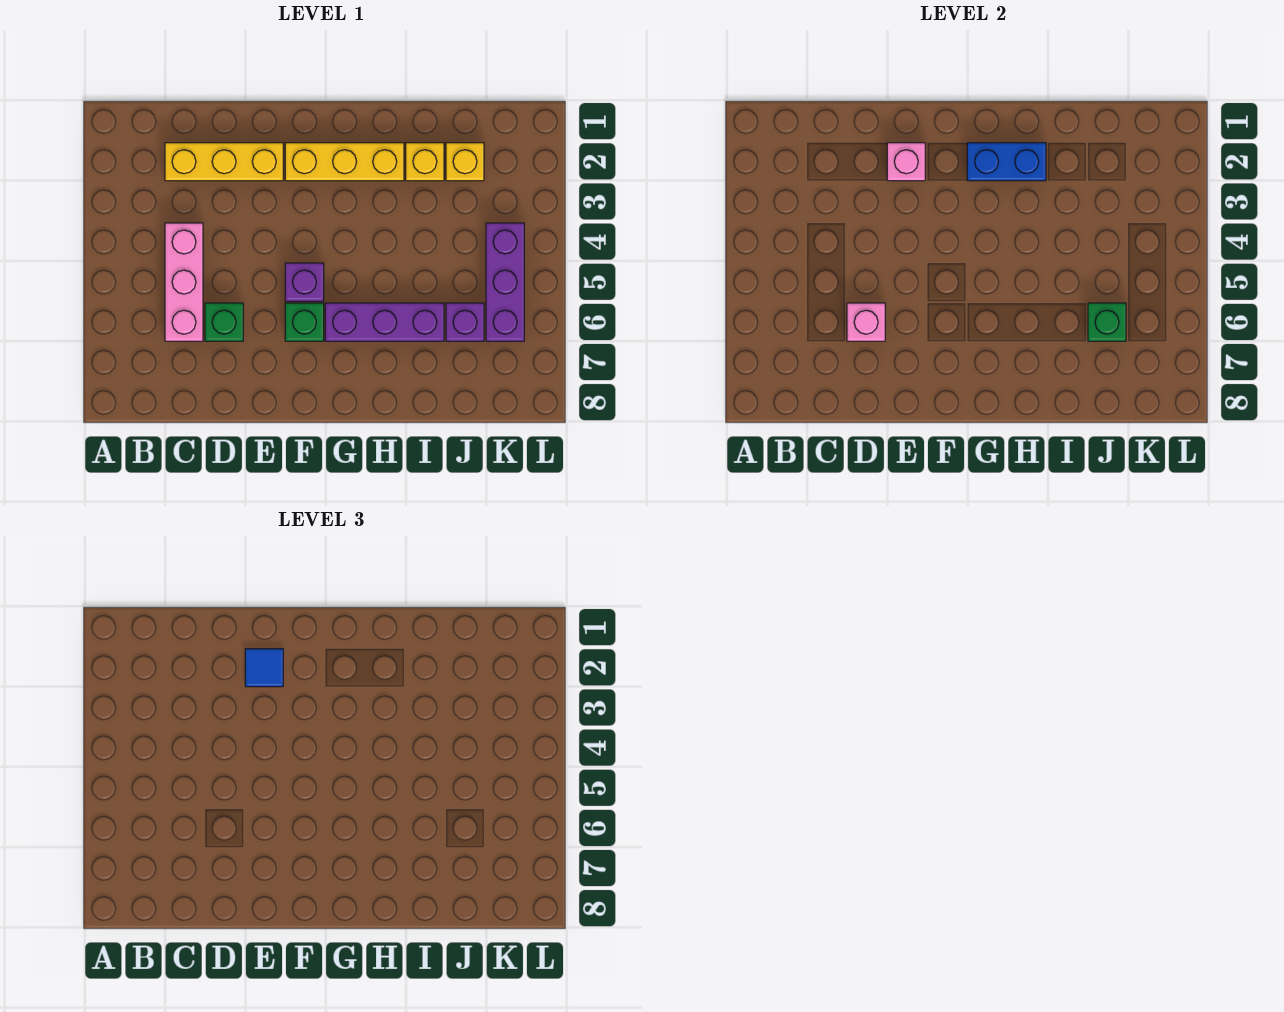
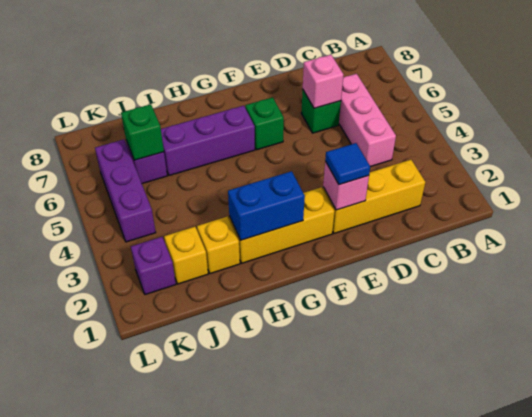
purple brick F5 level 1 -> purple brick K2 level 1

